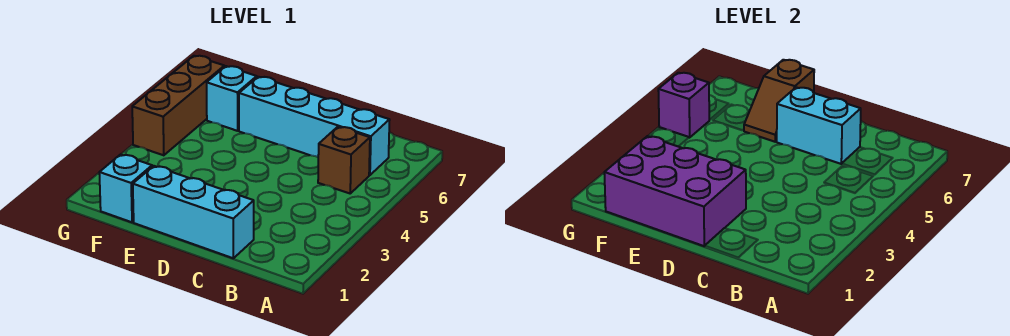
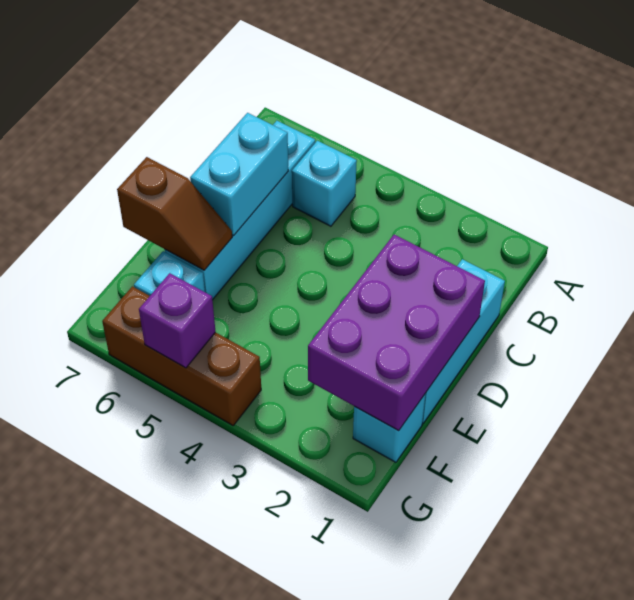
brown brick B5 level 1 -> cyan brick B5 level 1

